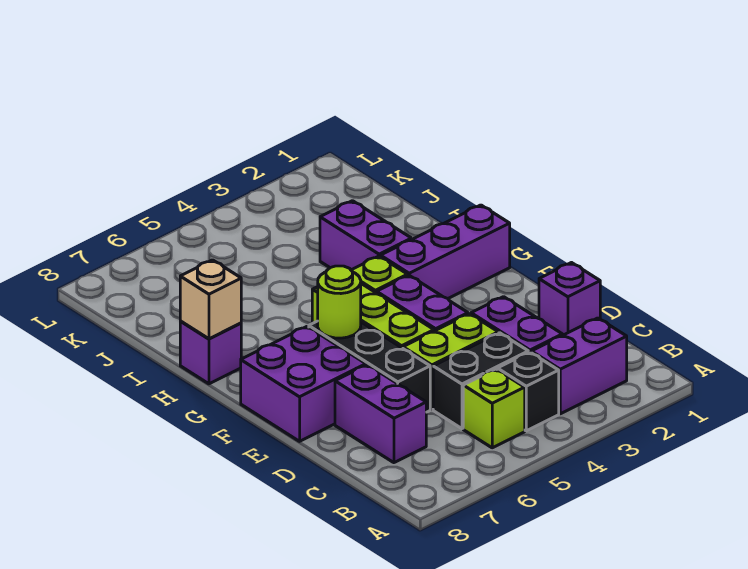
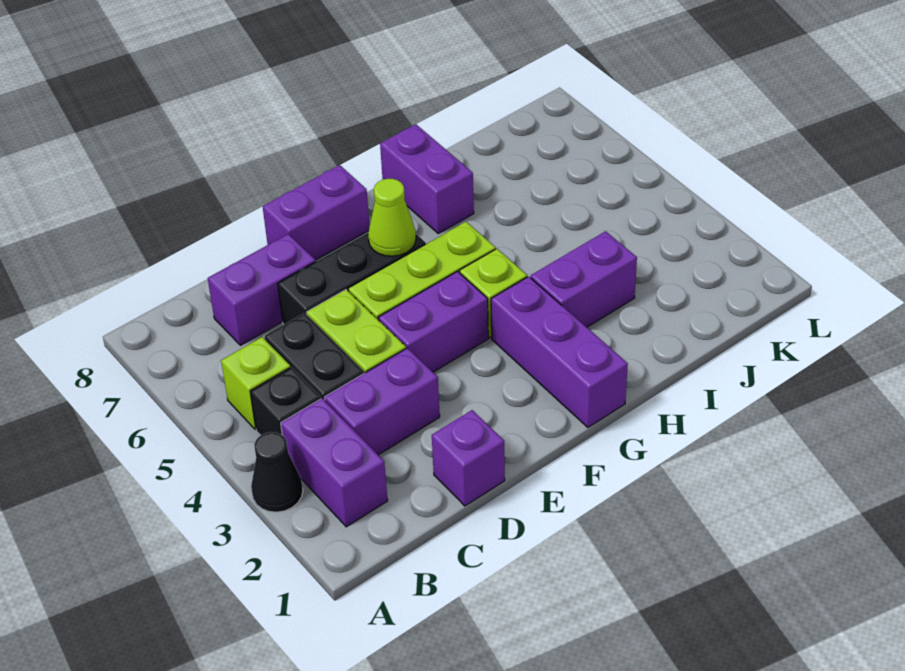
none -> black cone A3 level 1
purple brick E7:F8 level 1 -> purple brick E8:F8 level 1
lime round brick F6 level 2 -> lime cone F6 level 2
purple brick H8 level 1 -> purple brick H7:H8 level 1
tan brick H8 level 2 -> none

